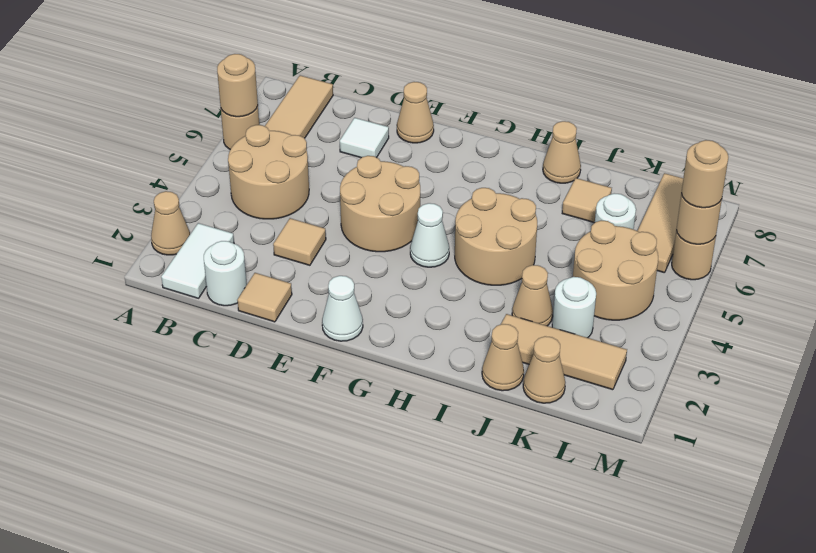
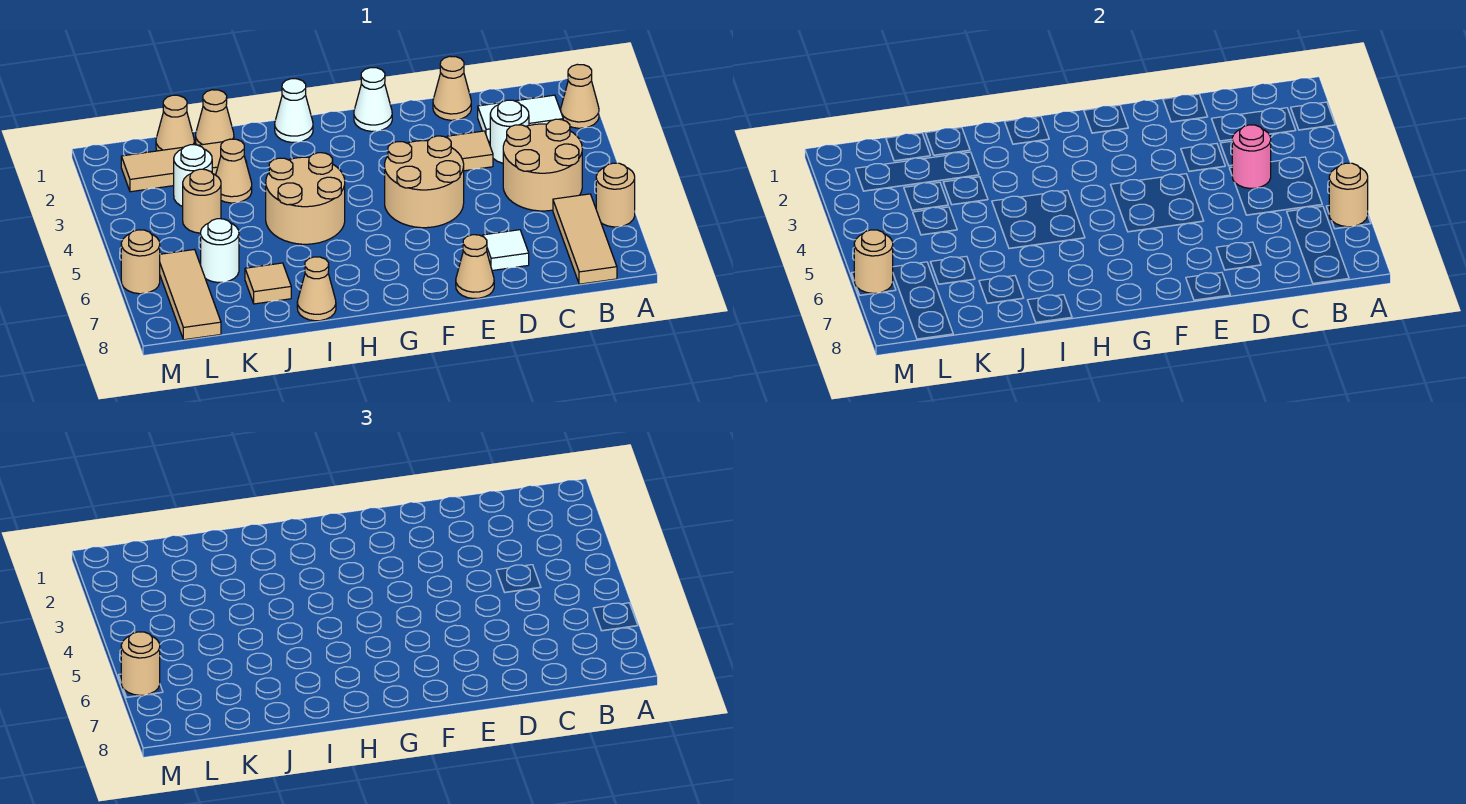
white tile B1:B2 level 1 -> white tile B2:C2 level 1
white round brick C1 level 1 -> white round brick C3 level 1
none -> pink round brick C4 level 2
tan tile D1 level 1 -> tan cone D1 level 1
white cone G4 level 1 -> white cone H1 level 1
tan round brick K4:L5 level 1 -> tan round brick K4 level 1

